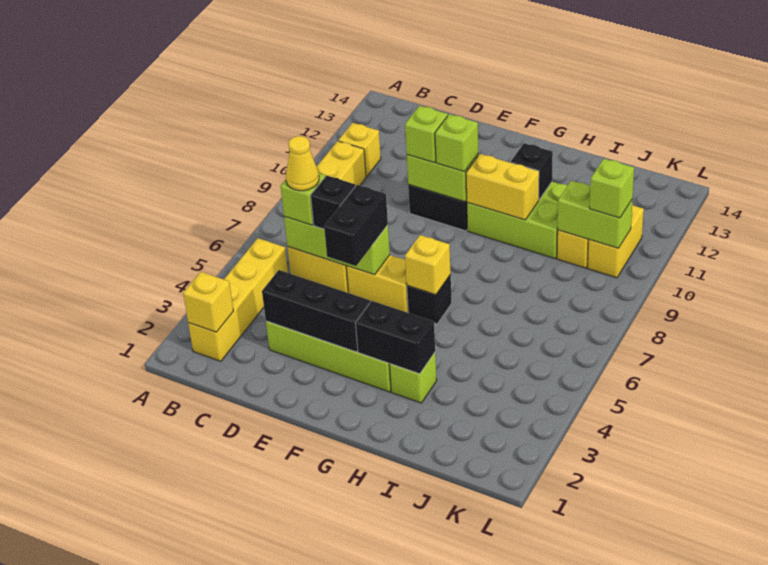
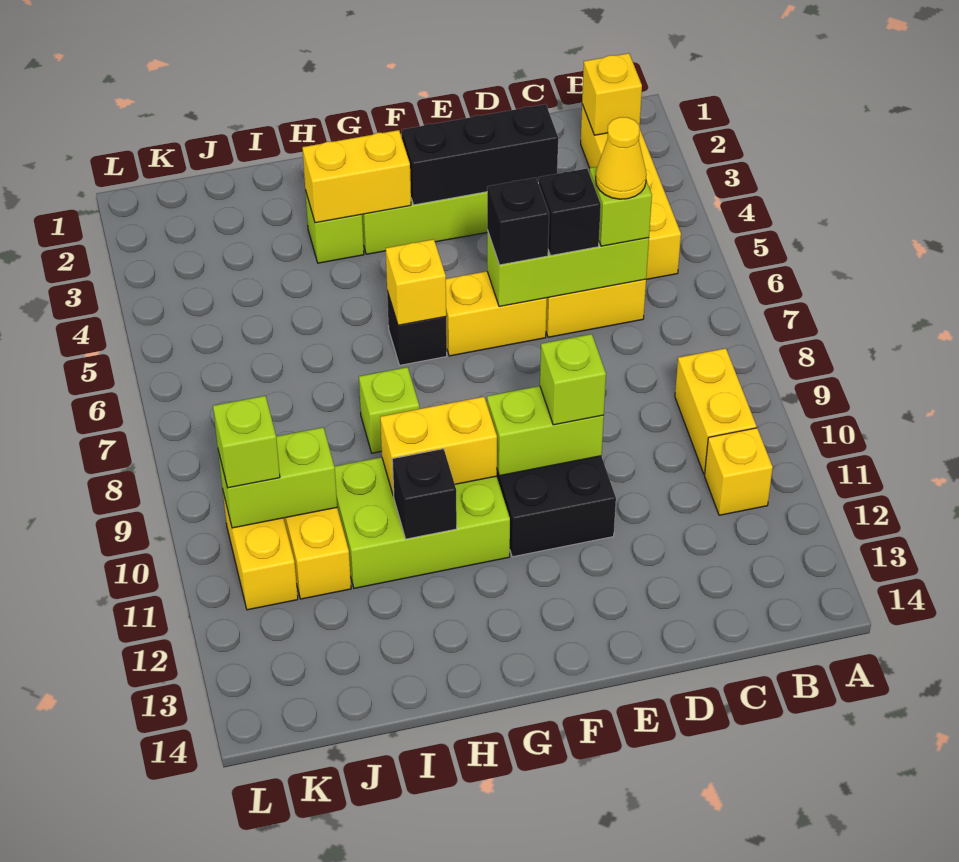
black brick E5:E6 level 3 -> black brick E6 level 3
lime brick F10 level 3 -> lime brick H8 level 1
black brick G3:H3 level 2 -> yellow brick G3:H3 level 2

